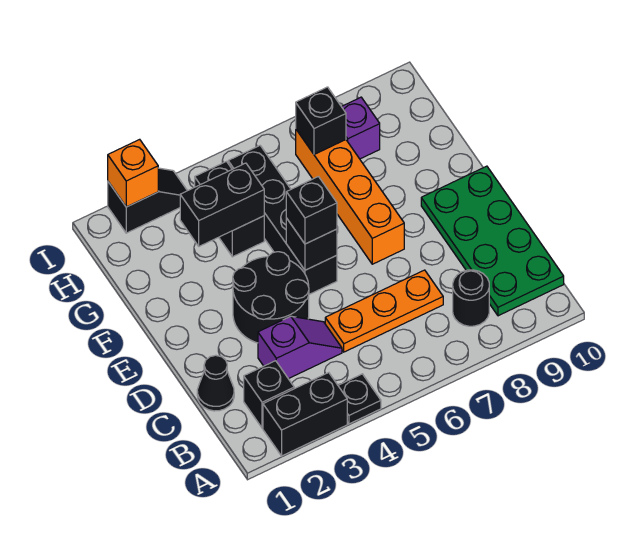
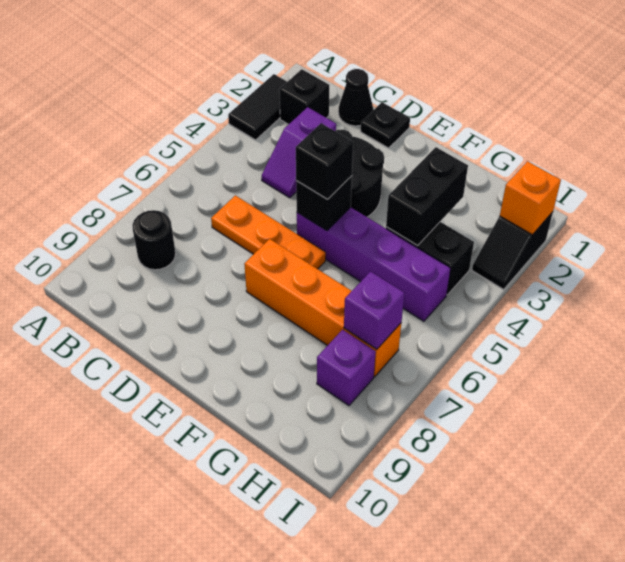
black brick A2:A3 level 1 -> black tile A2:A3 level 1
black plate A4 level 1 -> black plate D1 level 1
green plate B9:E10 level 1 -> none
orange plate C5:C7 level 1 -> orange plate C6:E6 level 1
black brick E5:H5 level 1 -> purple brick E5:H5 level 1
black brick H7 level 2 -> purple brick H7 level 2

